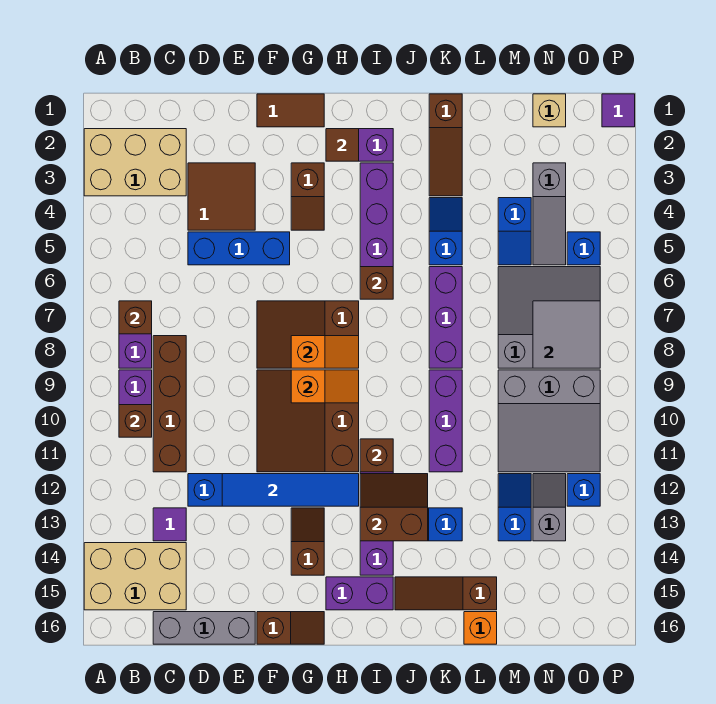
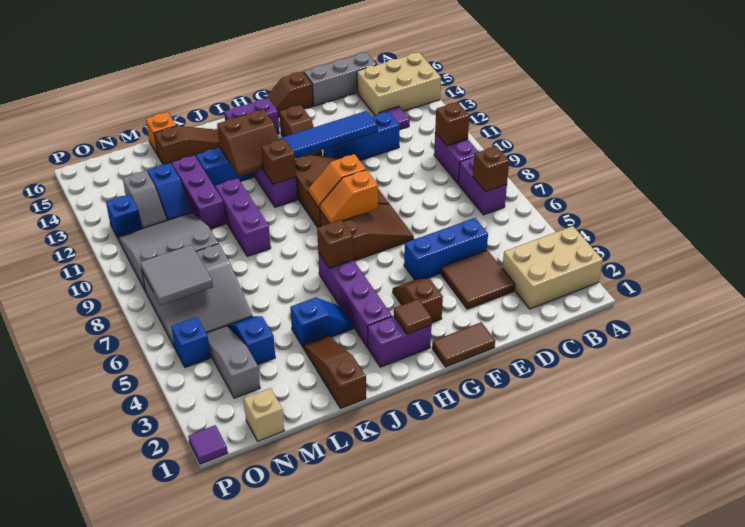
brown brick C8:C11 level 1 -> none
blue slope K4:K5 level 1 top 5 -> blue slope J4:K4 level 1 top K
purple brick K6:K8 level 1 -> purple brick L11:L13 level 1

